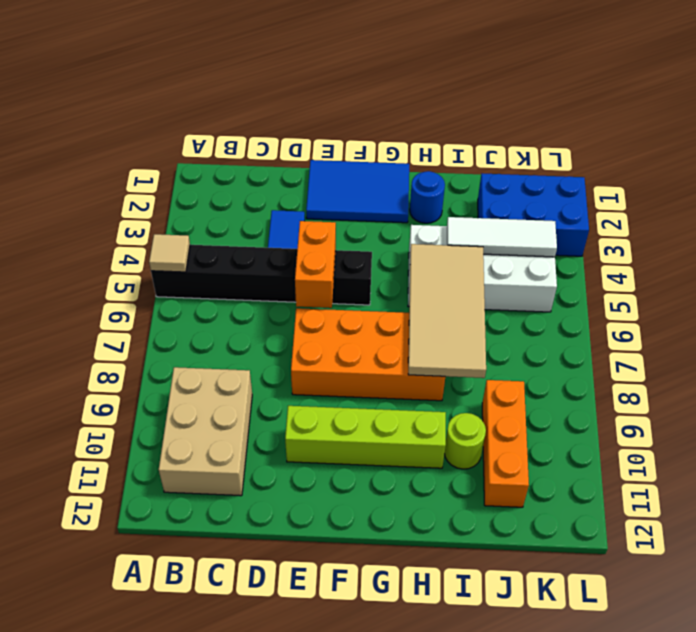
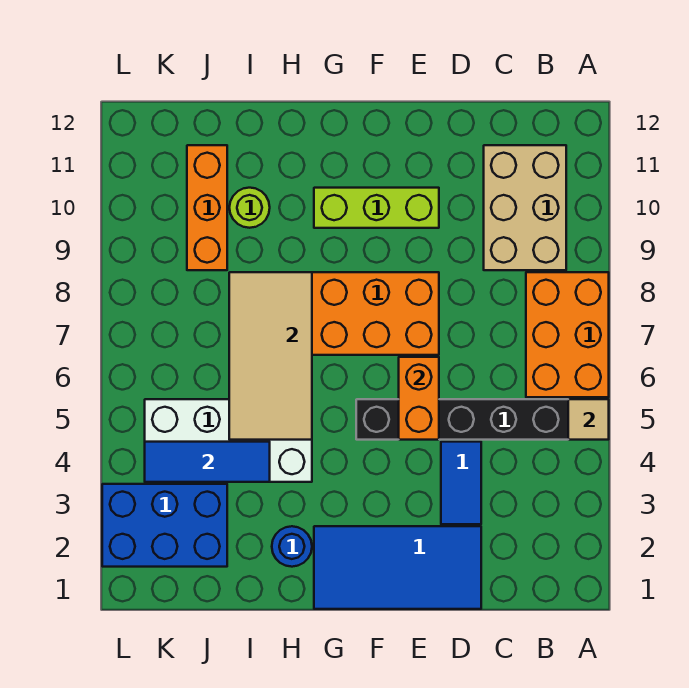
none -> orange brick A6:B8 level 1
blue tile E1:G2 level 1 -> blue tile D1:G2 level 1
lime brick E10:H10 level 1 -> lime brick E10:G10 level 1
white tile I4:K4 level 2 -> blue tile I4:K4 level 2

